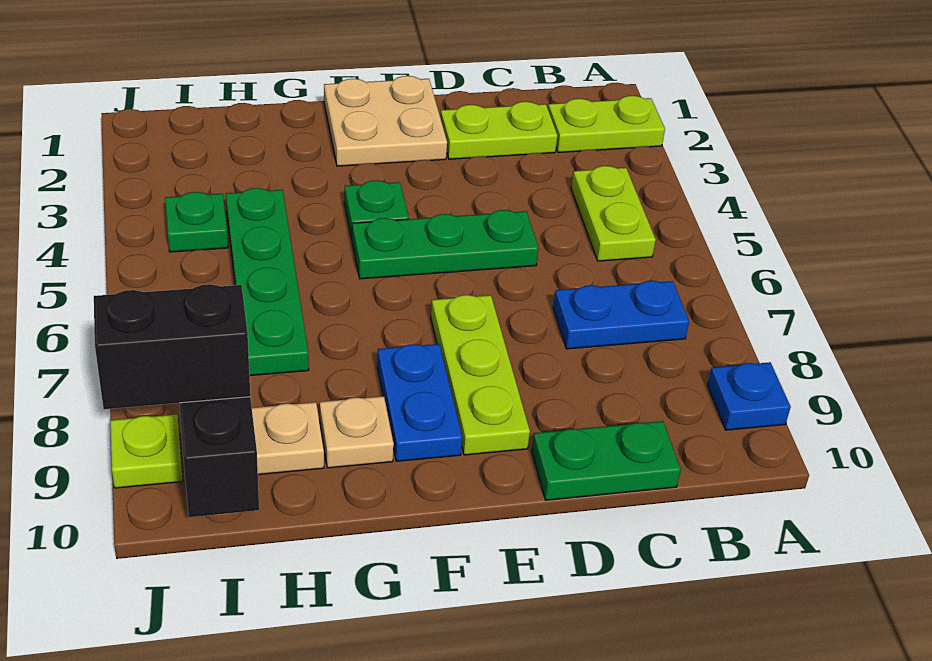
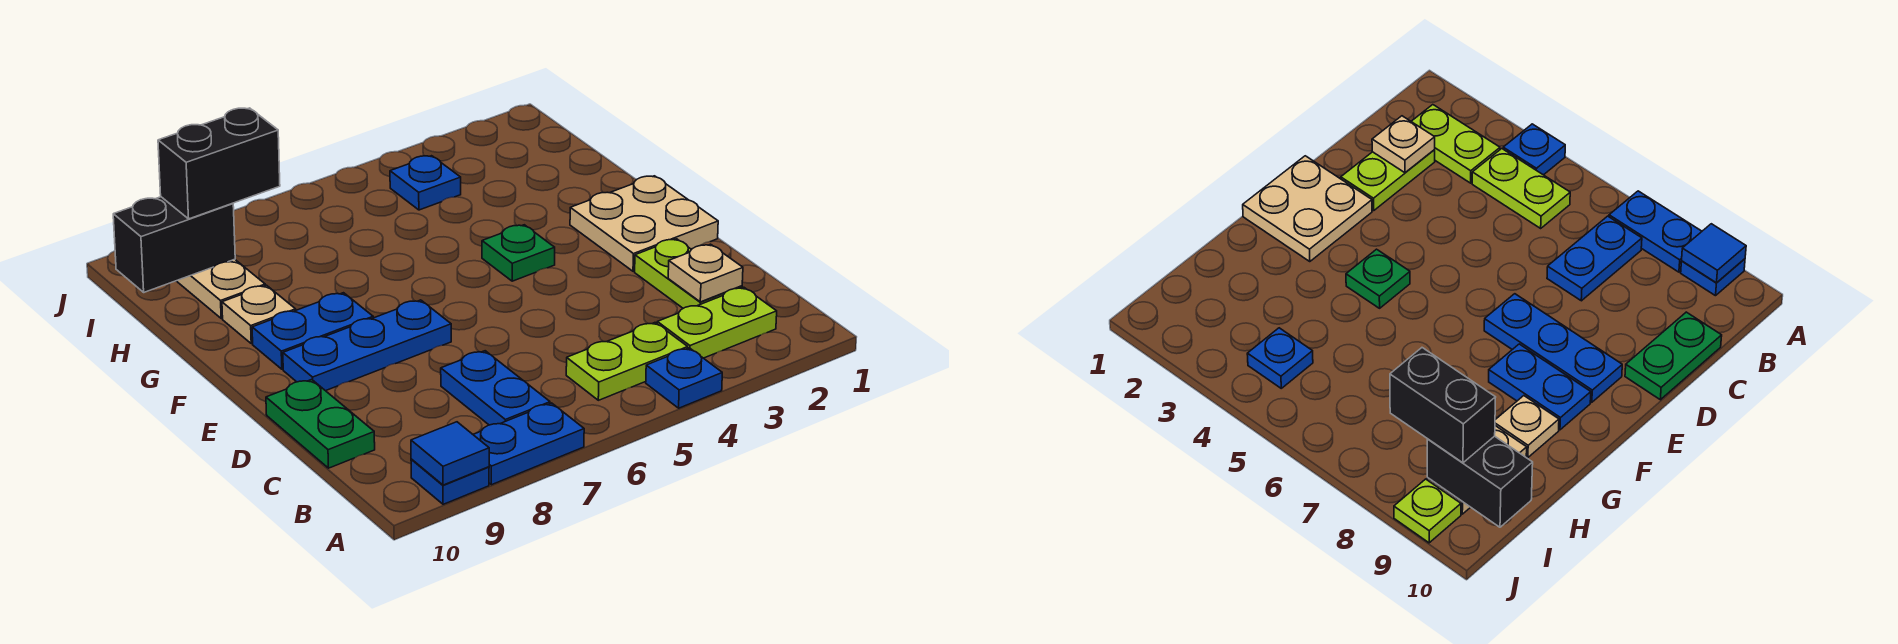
lime plate A2:B2 level 1 -> lime plate B2:B3 level 1
none -> blue plate A4 level 1
none -> blue plate A7:A8 level 1
none -> blue tile A9 level 2
none -> tan plate C2 level 2
green plate D5:F5 level 1 -> none
lime plate E7:E9 level 1 -> blue plate E7:E9 level 1
green plate H4:H7 level 1 -> none
green plate I4 level 1 -> blue plate I4 level 1
black brick I9:J9 level 3 -> black brick I8:I9 level 3

